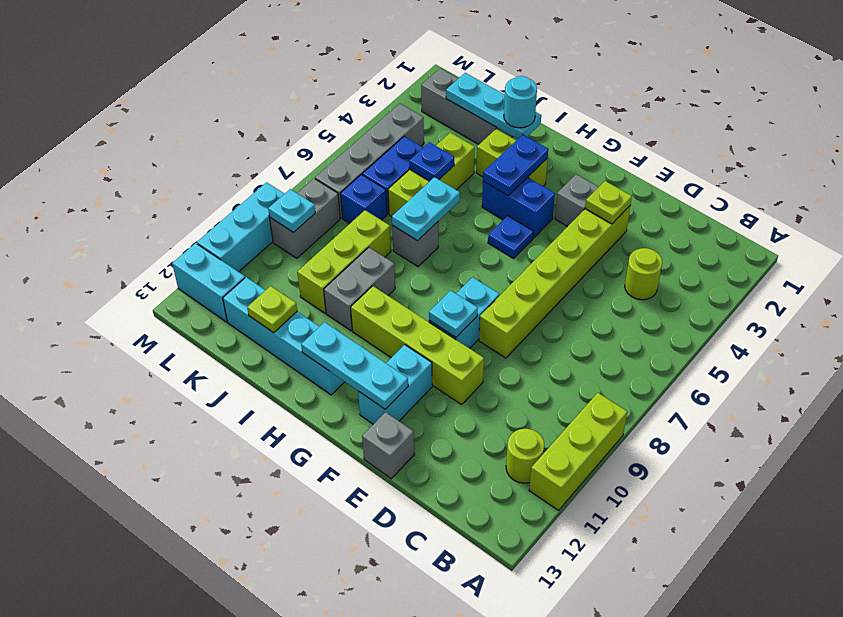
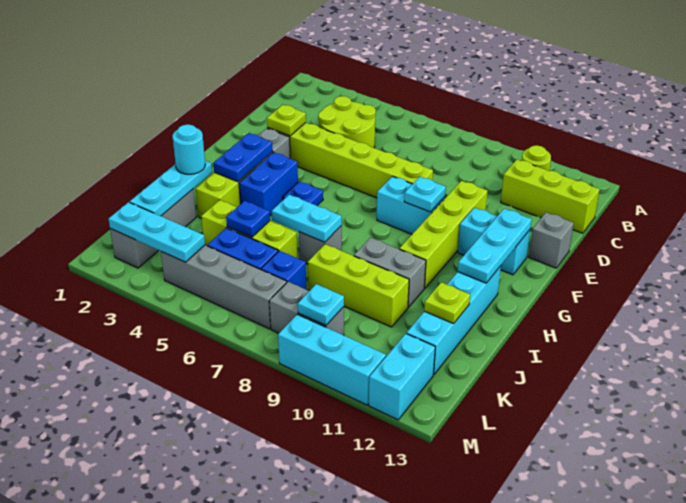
lime brick A9:A11 level 1 -> lime brick C11:C13 level 1
lime round brick C4 level 1 -> lime round brick C4:D5 level 1
blue plate H3:H4 level 2 -> blue plate G3:H3 level 2
none -> cyan plate L2:L4 level 2

